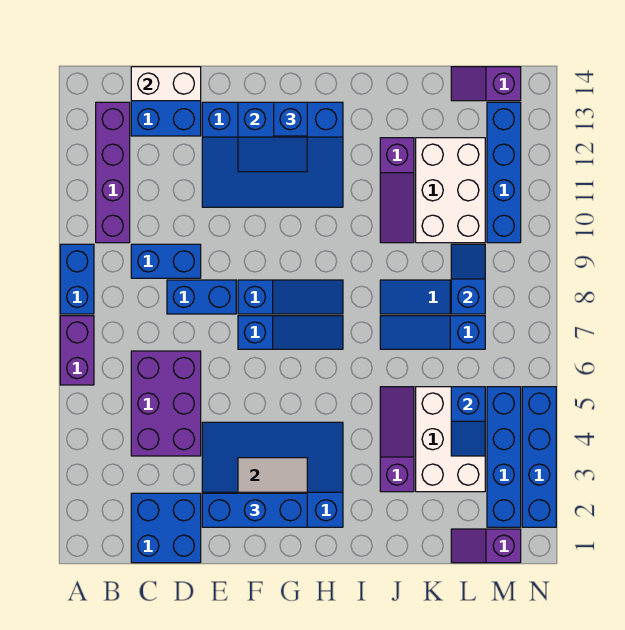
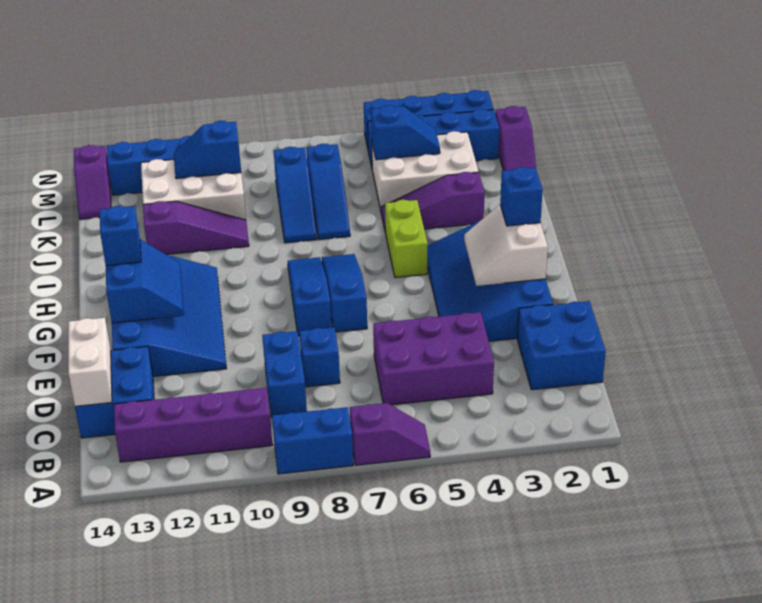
purple brick A6:A7 level 1 -> purple slope A6:A7 level 1 top 7
blue brick D8:E8 level 1 -> blue brick D8 level 1
blue brick E2:G2 level 3 -> blue brick G2 level 3
none -> lime brick H5:I5 level 1
blue slope L8:L9 level 2 top 8 -> blue slope L10:L11 level 2 top 10

